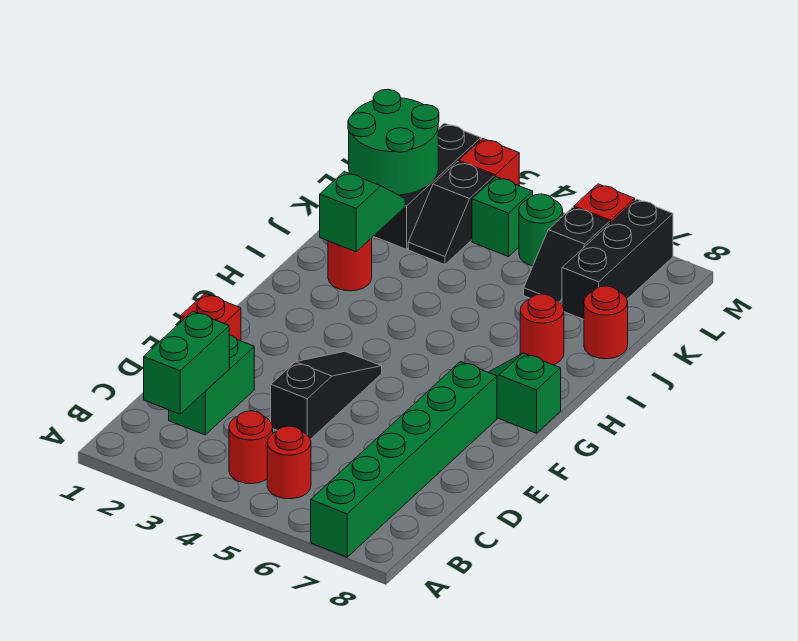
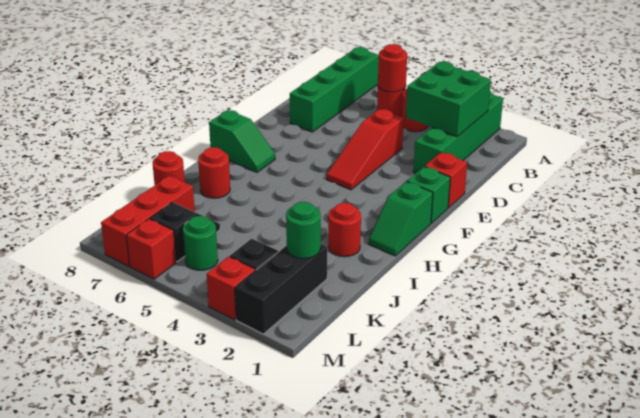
green brick A7:F7 level 1 -> green brick A7:D7 level 1
green brick B2:C2 level 2 -> green brick B2:C3 level 2
none -> red round brick B5 level 2
green brick C2:D2 level 1 -> green brick A2:D2 level 1
black slope D4:F4 level 1 top D -> red slope D4:F4 level 1 top D
green slope I2:J2 level 2 top I -> green slope G1:H1 level 1 top G
green round brick K1:L2 level 2 -> green round brick K2 level 2
black brick K7:M7 level 1 -> red brick K7:M7 level 1
green brick L4 level 1 -> green brick F1 level 1

